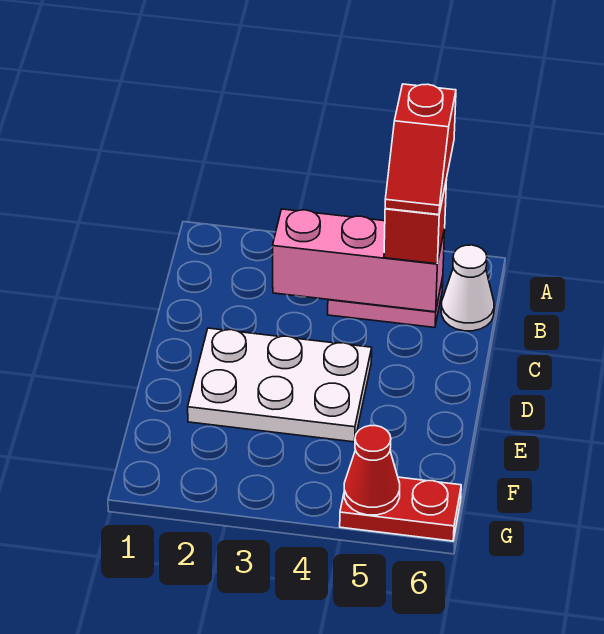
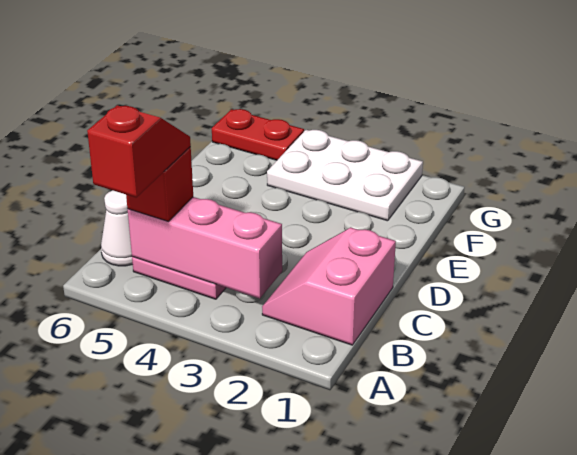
none -> pink slope B1:C2 level 1 top 1
white plate D2:E4 level 1 -> white plate F2:G4 level 1
red cone G5 level 2 -> none

